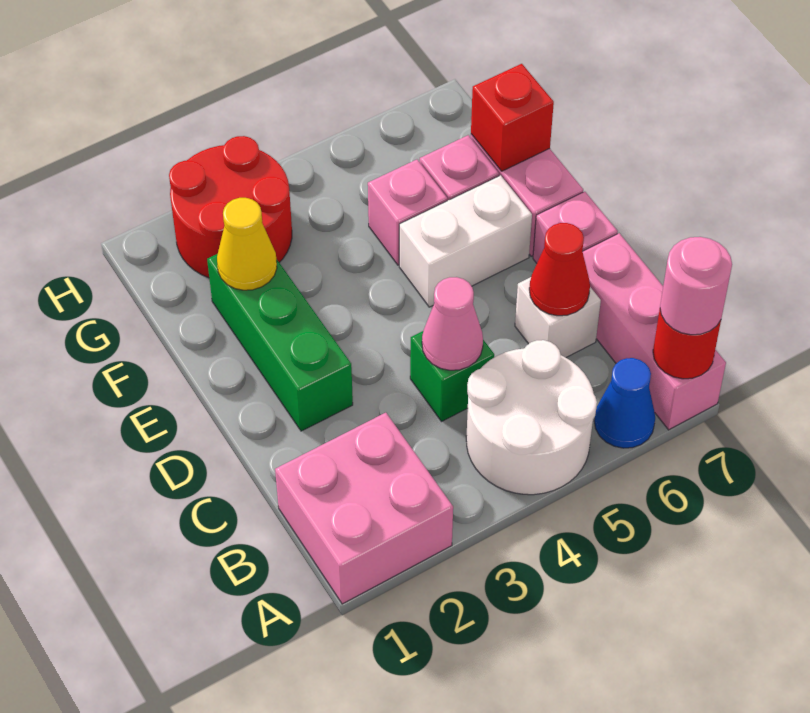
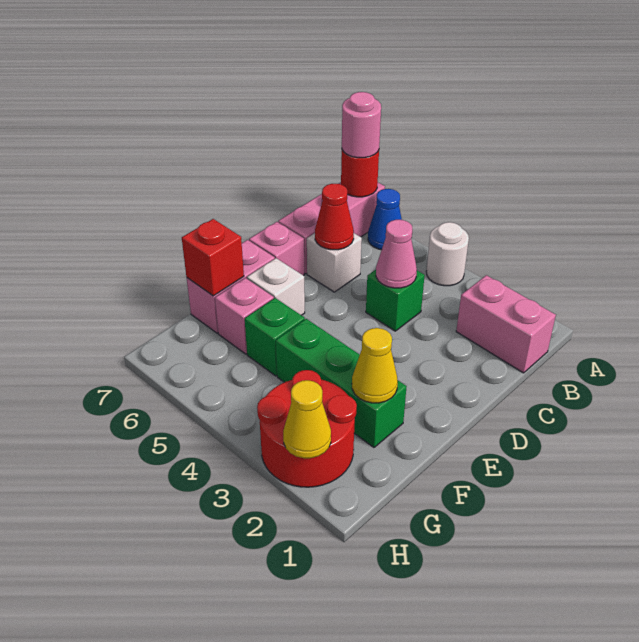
pink brick A1:B2 level 1 -> pink brick B1:B2 level 1
white round brick A4:B5 level 1 -> white round brick A4 level 1
green brick D2:F2 level 1 -> green brick F2:F4 level 1
white brick E5:E6 level 1 -> white brick E6 level 1
pink brick F5 level 1 -> green brick F5 level 1
none -> yellow cone H2 level 2

